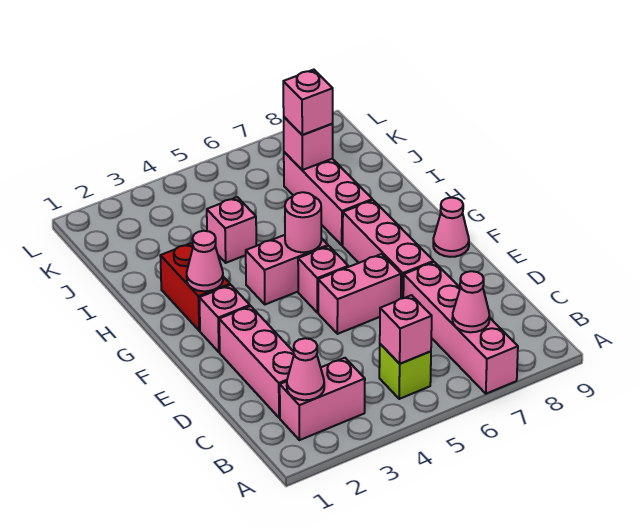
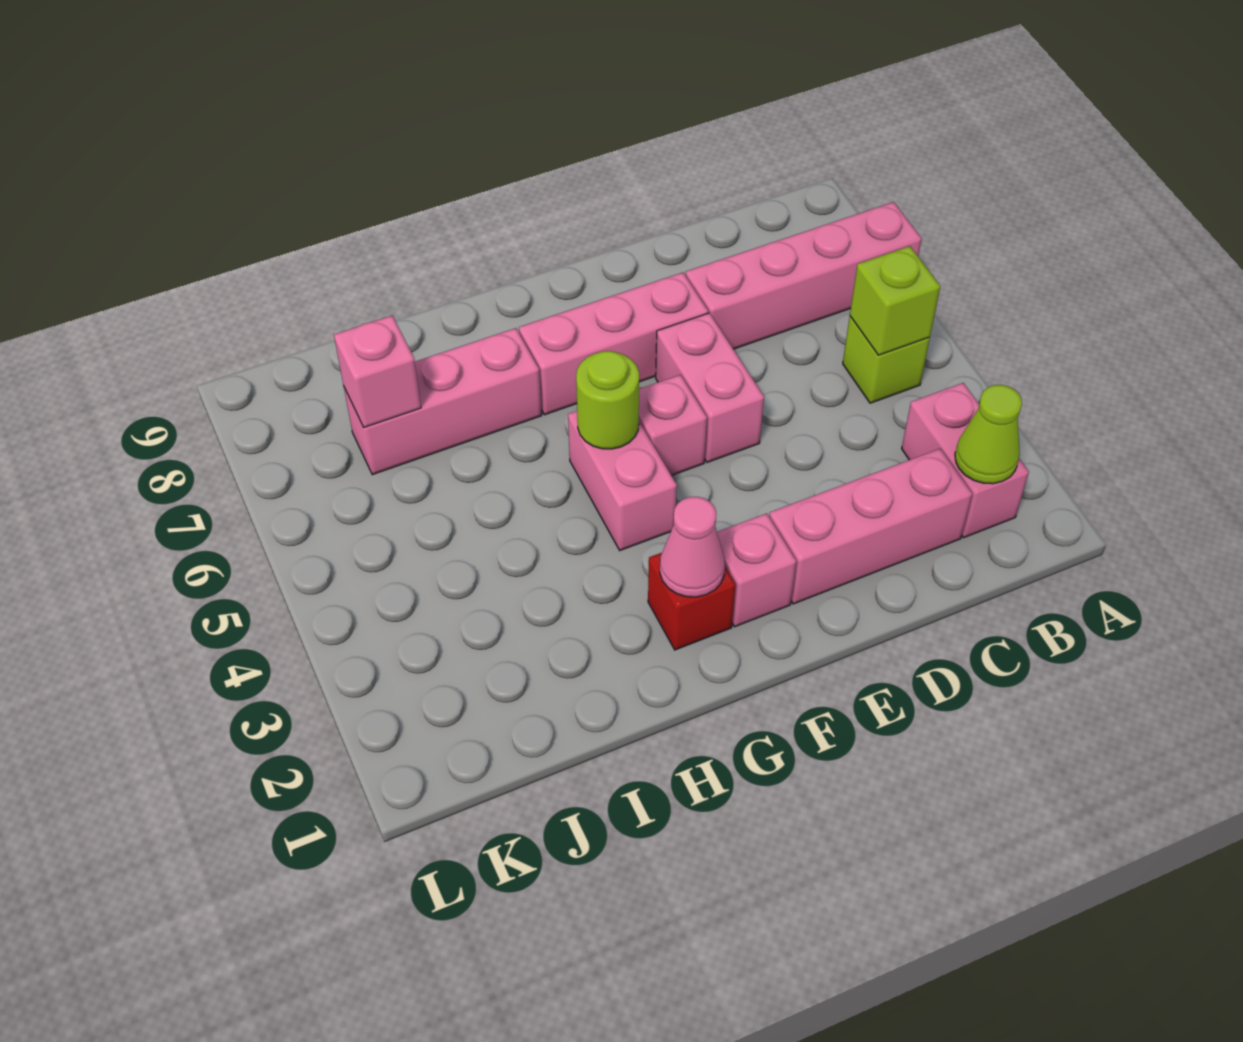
pink cone B2 level 2 -> lime cone B2 level 2
pink brick B5 level 2 -> lime brick B5 level 2
pink cone B7 level 2 -> none
pink cone F9 level 1 -> none
red brick G2:H2 level 1 -> red brick G2 level 1
pink round brick G5 level 2 -> lime round brick G5 level 2
pink brick I4 level 1 -> none
pink brick J7 level 3 -> none

